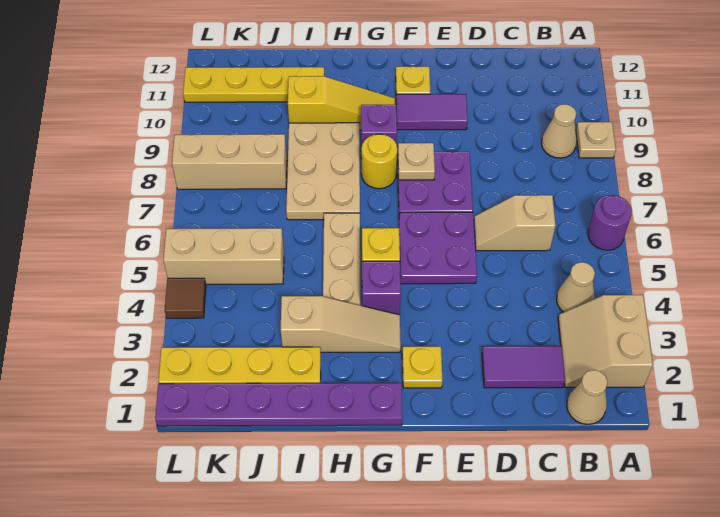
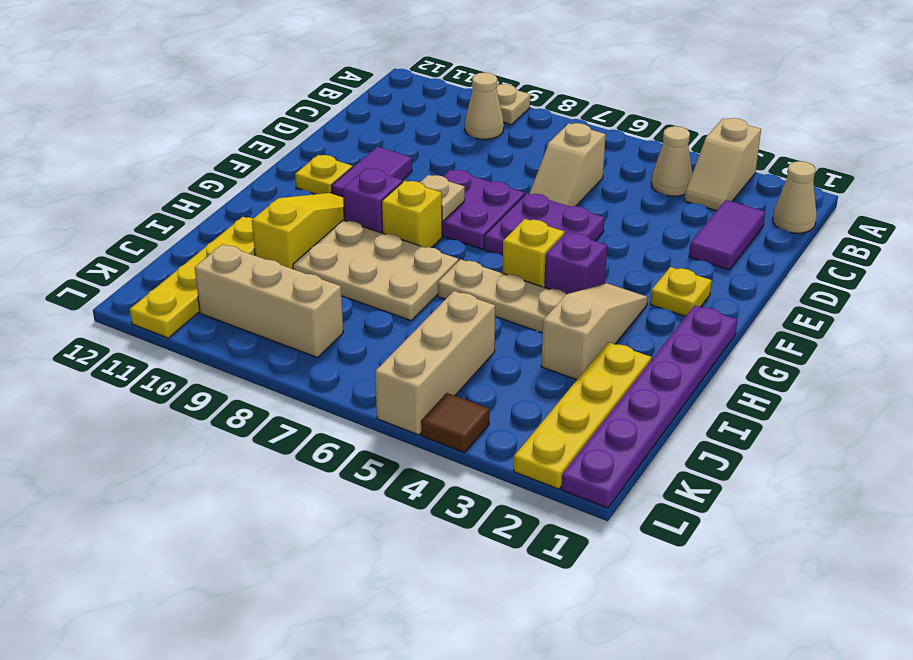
tan slope A2:B3 level 1 top A -> tan slope A3:B3 level 1 top A
purple round brick A6 level 1 -> none
yellow round brick G8 level 1 -> yellow brick G8 level 1
tan brick J8:L8 level 1 -> tan brick K8:K10 level 1

